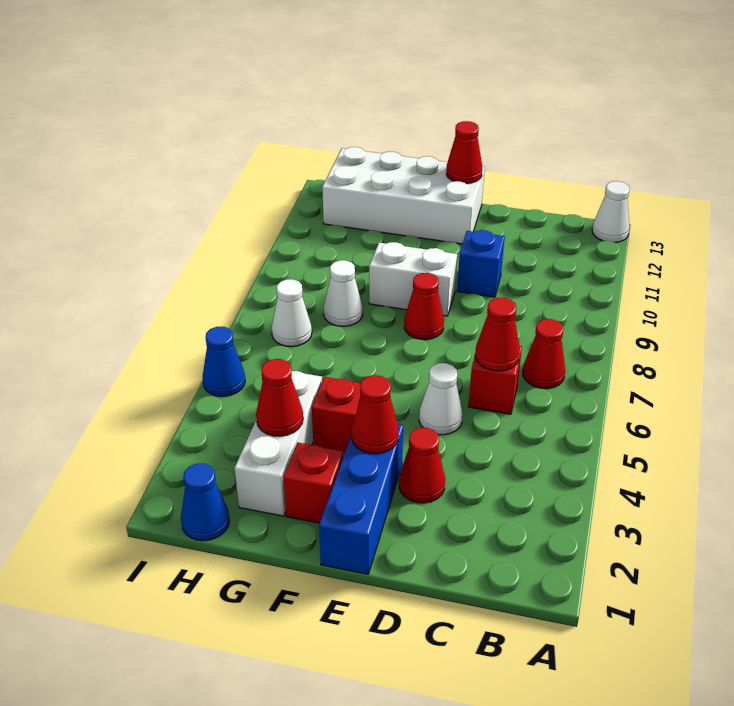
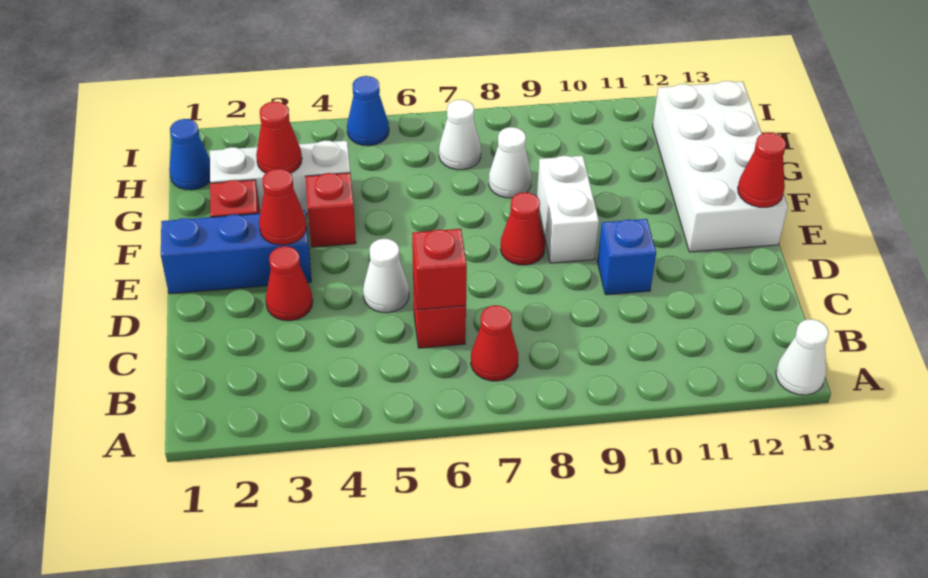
red cone C6 level 2 -> red brick C6 level 2

